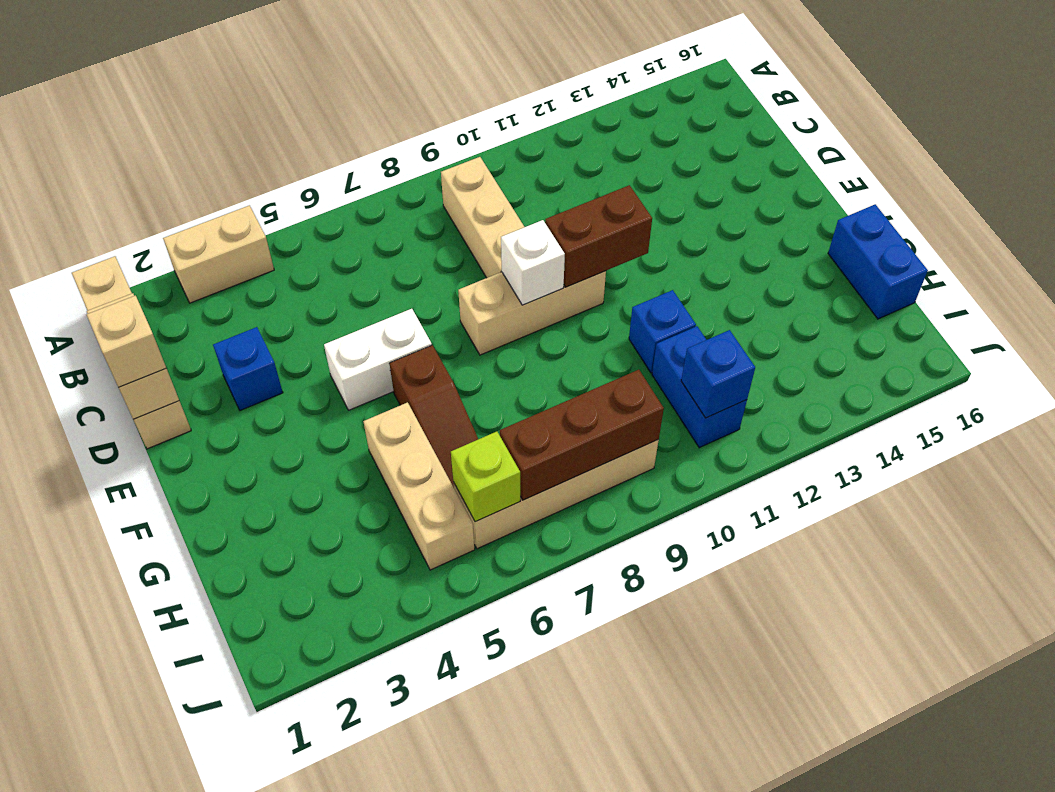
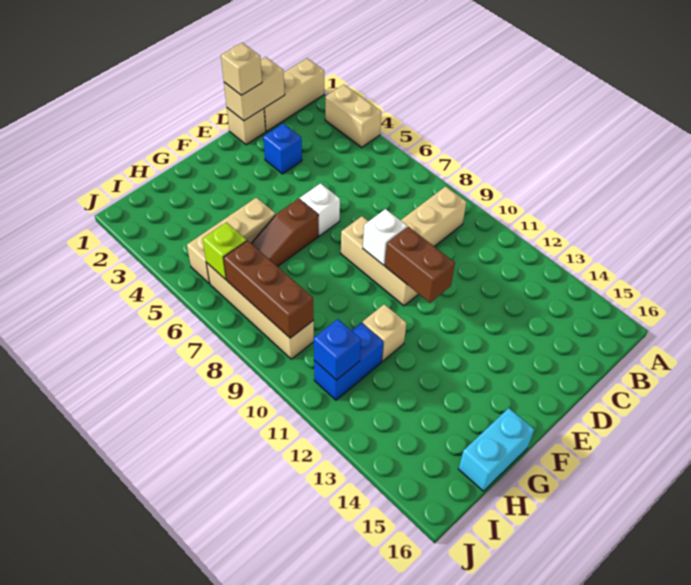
white brick E5:E6 level 1 -> white brick E6 level 1
blue brick G11 level 1 -> tan brick G11 level 1
blue brick G16:H16 level 1 -> cyan brick G16:H16 level 1

